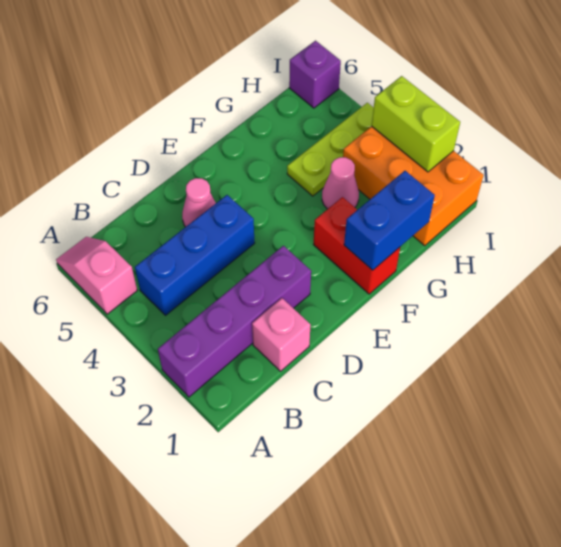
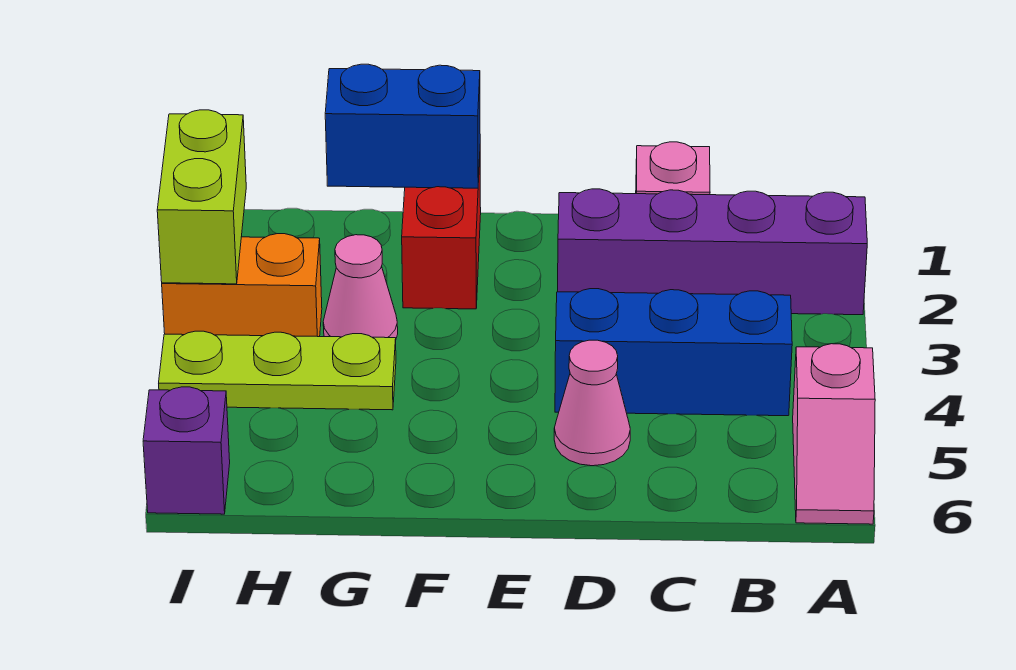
orange brick H1:I3 level 1 -> orange brick H3:I3 level 1

